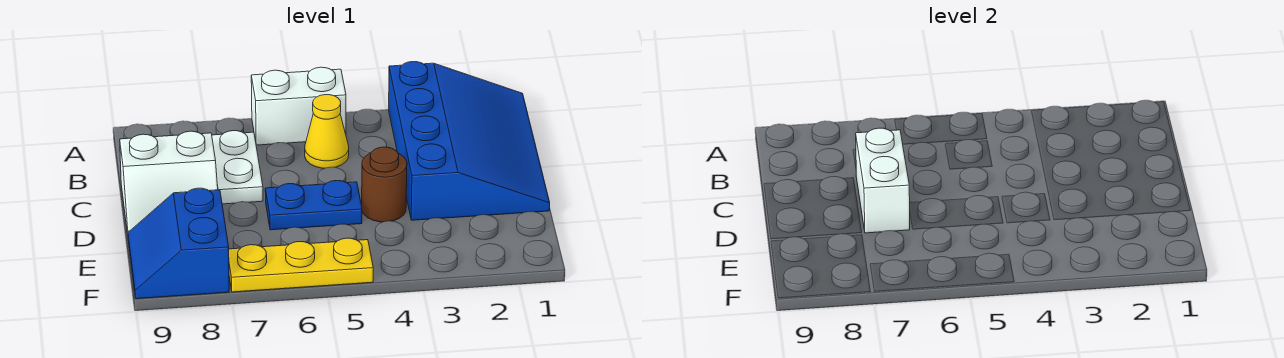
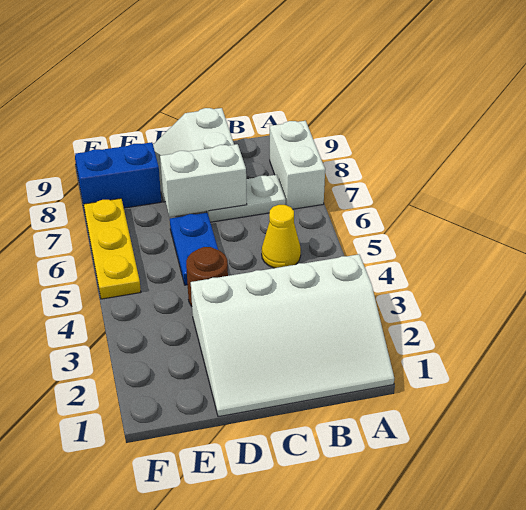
blue slope A1:D3 level 1 top 3 -> white slope A1:D3 level 1 top 3
white brick A5:A6 level 1 -> white brick A7:A8 level 1

